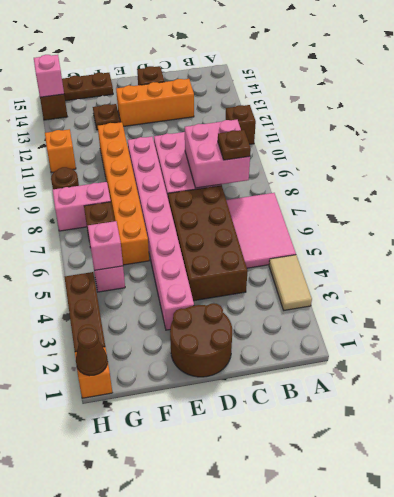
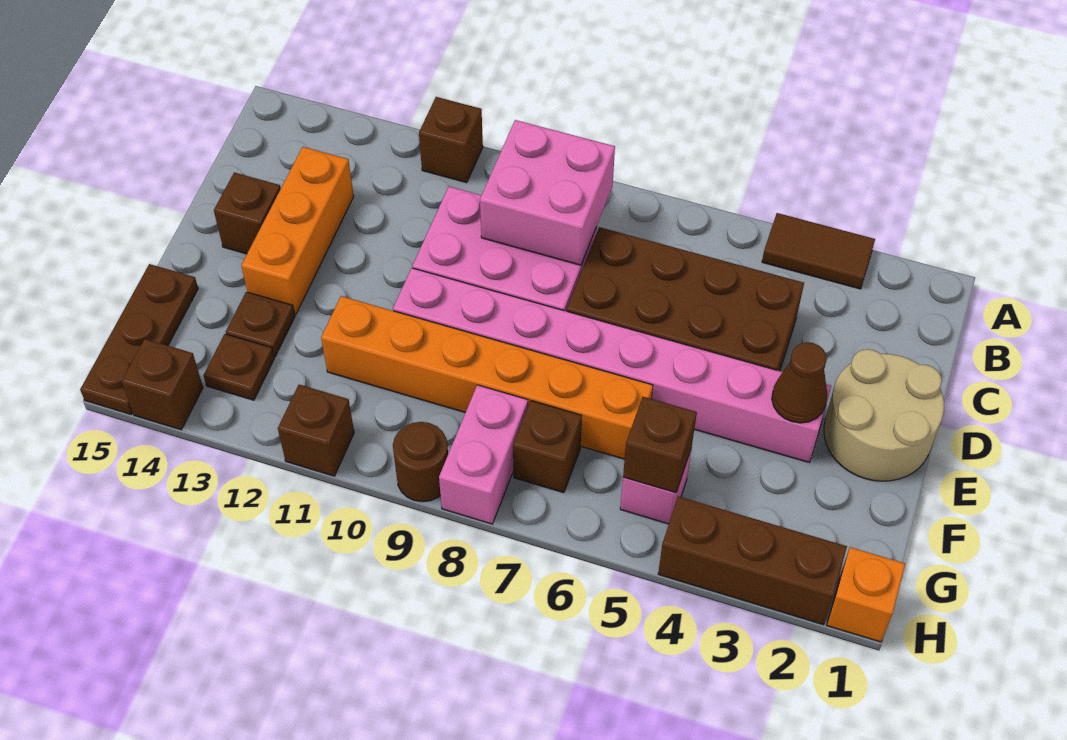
tan tile A3:A4 level 1 -> brown tile A3:A4 level 1
pink tile A5:B7 level 1 -> none
brown plate B8 level 3 -> brown plate G13 level 1
brown round brick D1:E2 level 1 -> tan round brick D1:E2 level 1
pink brick G5 level 2 -> brown brick G5 level 2
brown cone H1 level 2 -> brown cone E3 level 2
orange brick H11 level 1 -> brown brick H11 level 1
pink brick H14 level 2 -> none

